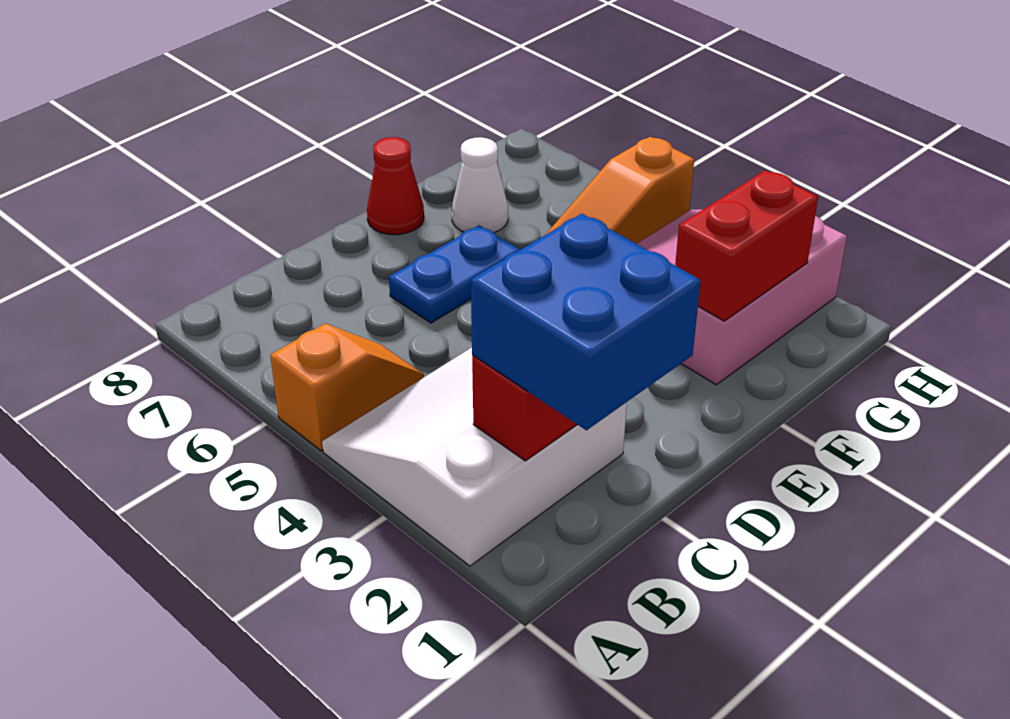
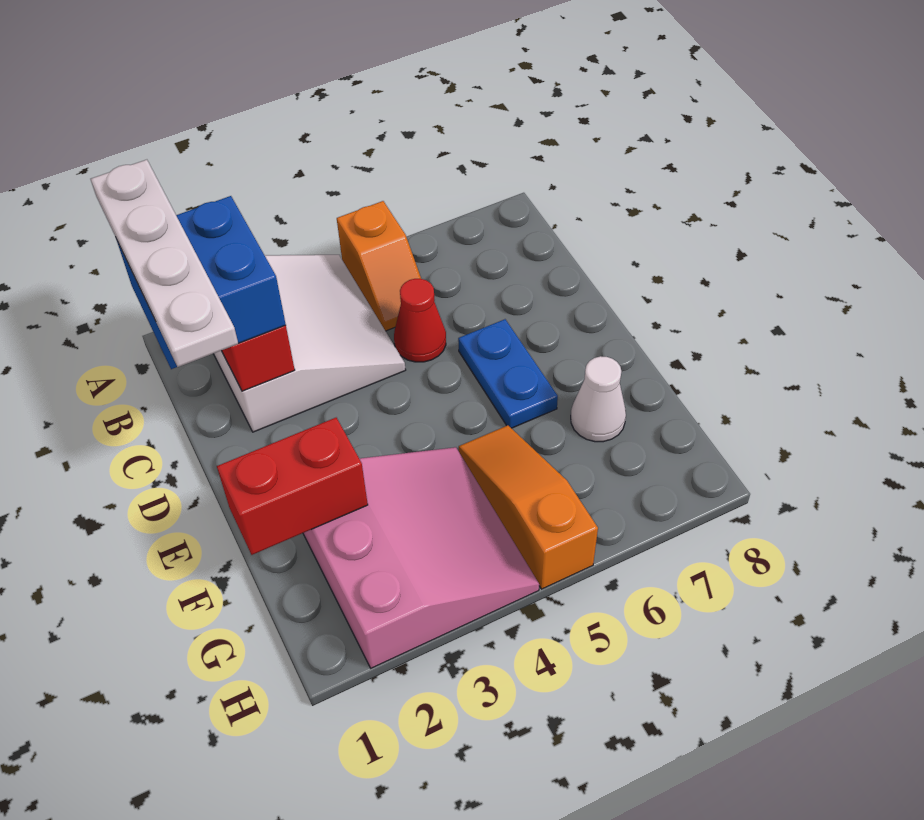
none -> white plate A1:D1 level 4
red cone E8 level 1 -> red cone C5 level 1
red brick F2:G2 level 2 -> red brick F1:F2 level 2

